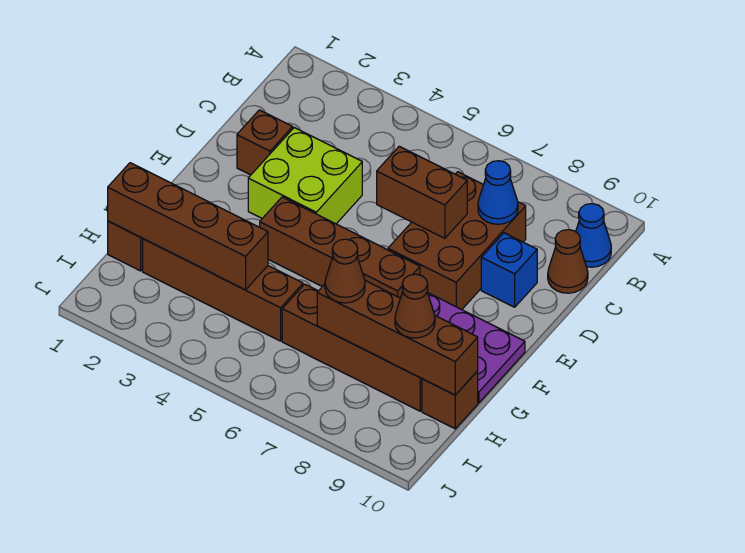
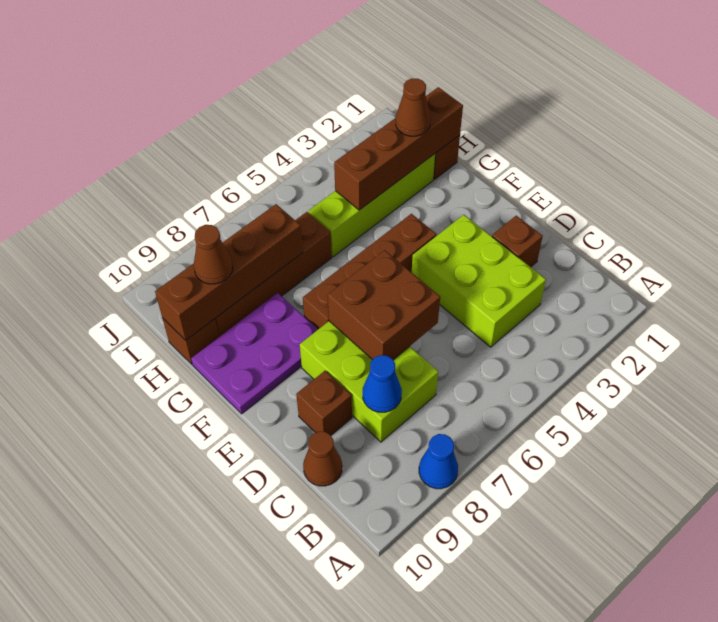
blue cone B10 level 1 -> blue cone A8 level 1
brown brick C7:E8 level 1 -> lime brick C7:E8 level 1
lime brick D3:E4 level 1 -> lime brick C3:E4 level 1
brown brick D6:D7 level 2 -> brown brick D6:E7 level 2
blue brick D9 level 1 -> brown brick D9 level 1
brown brick H2:H5 level 1 -> lime brick H2:H5 level 1
brown cone H7 level 3 -> brown cone H2 level 3

